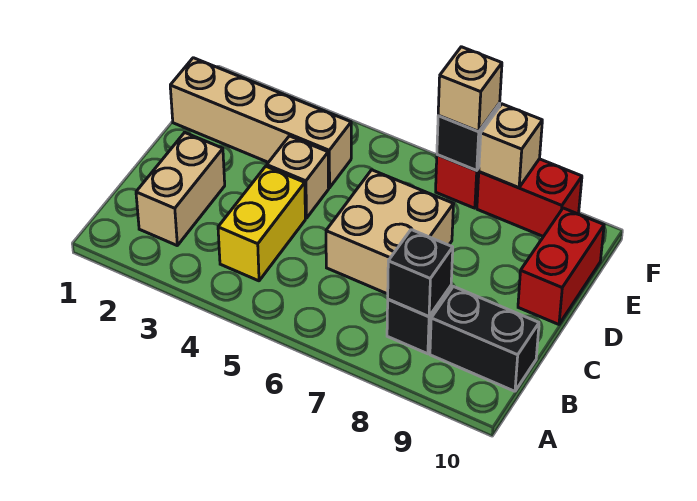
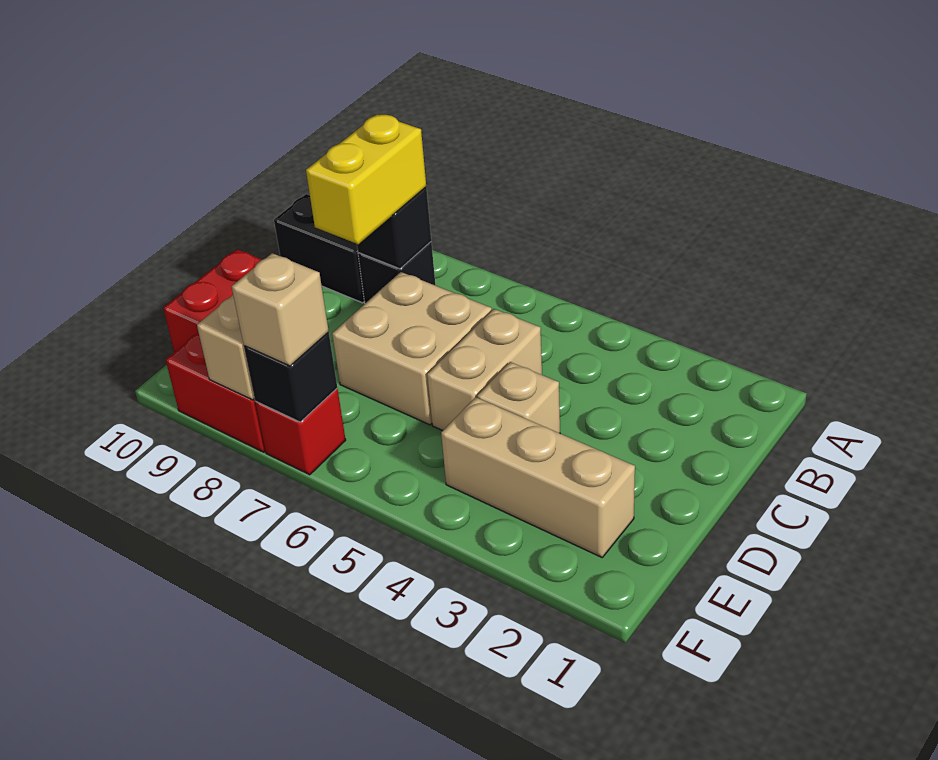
tan brick B2:C2 level 1 -> tan brick C5:D5 level 1
yellow brick B4:C4 level 1 -> yellow brick B8:C8 level 3
tan brick E1:E4 level 1 -> tan brick E2:E4 level 1

